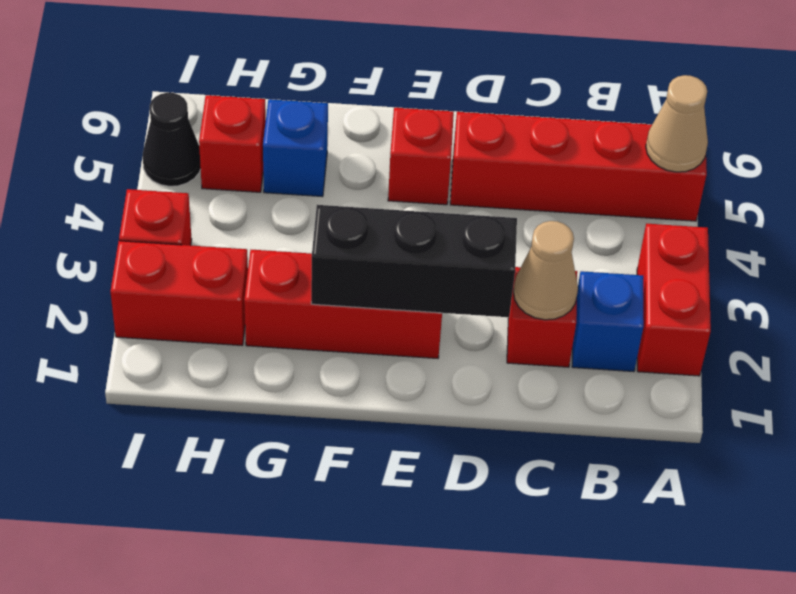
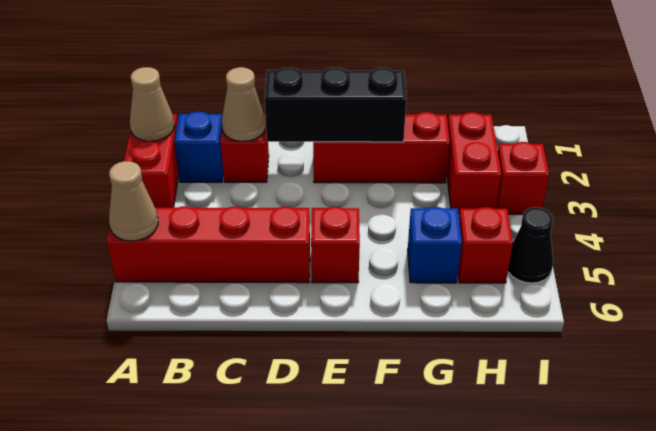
none -> tan cone A2 level 2
red brick H2:I2 level 1 -> red brick H2:H3 level 1

